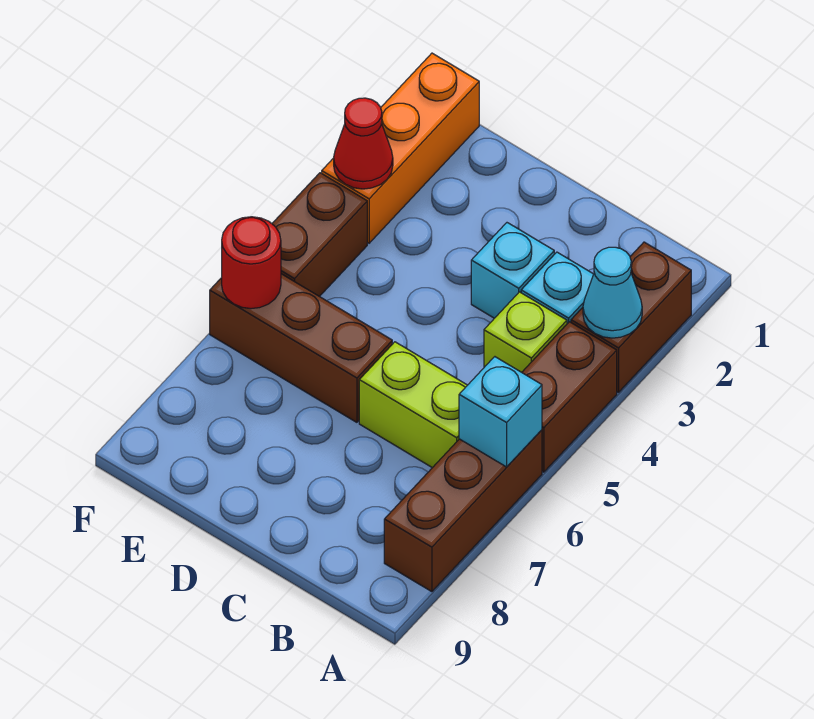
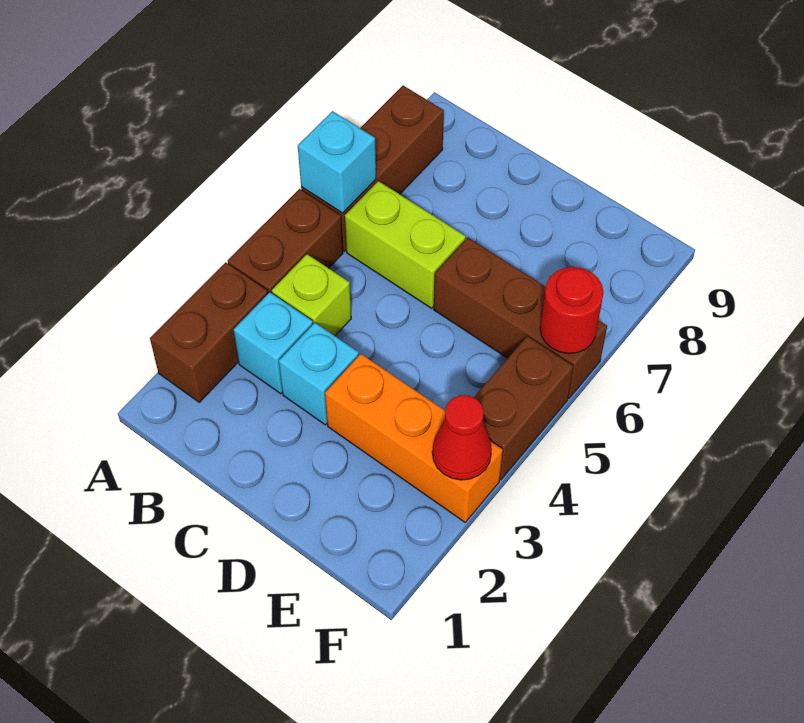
cyan cone A3 level 2 -> none
orange brick F1:F3 level 1 -> orange brick D3:F3 level 1

